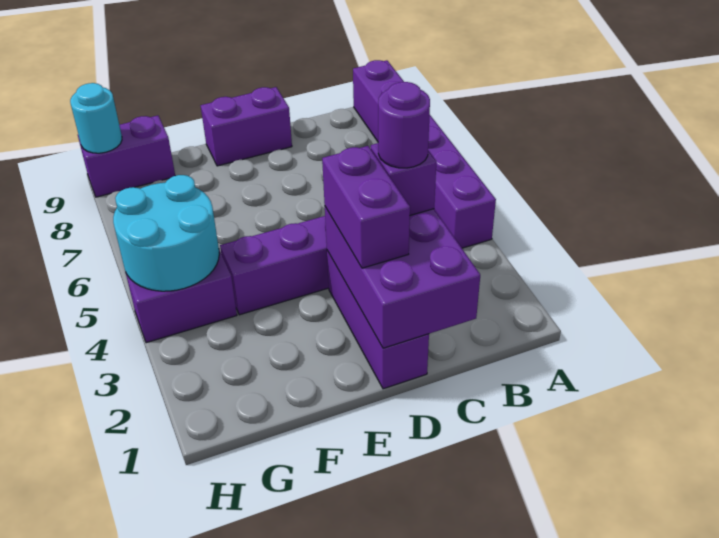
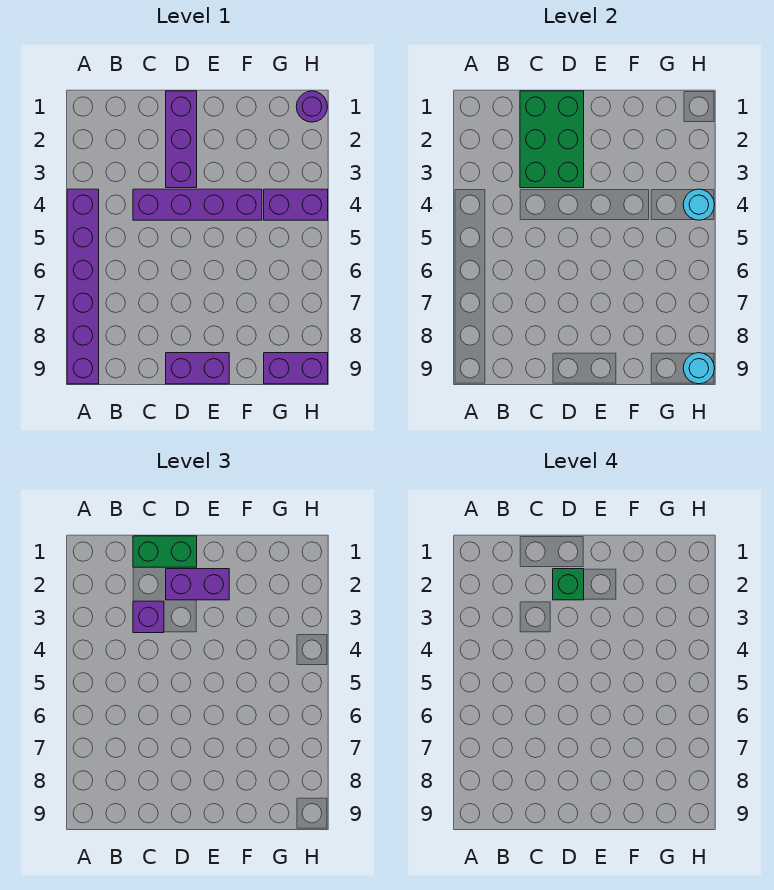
purple brick C1:D3 level 2 -> green brick C1:D3 level 2
none -> green brick C1:D1 level 3
purple round brick C3 level 4 -> purple round brick H1 level 1
purple brick D2:D3 level 3 -> purple brick D2:E2 level 3
none -> green brick D2 level 4
cyan round brick G4:H5 level 2 -> cyan round brick H4 level 2

